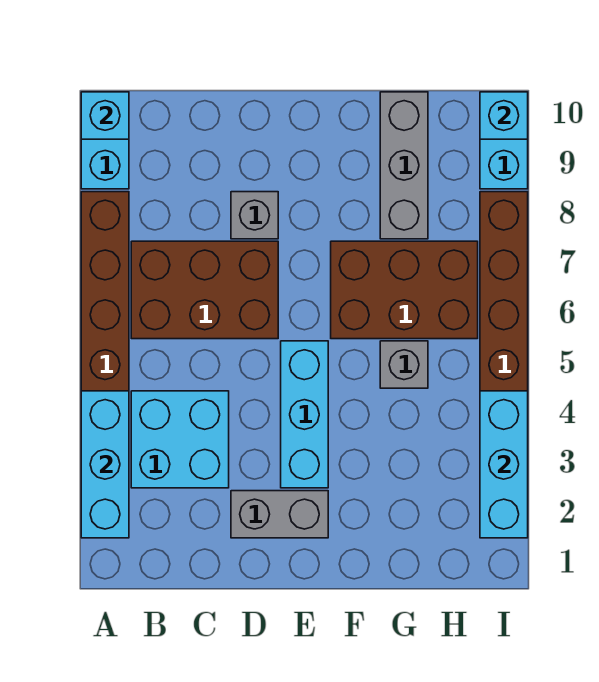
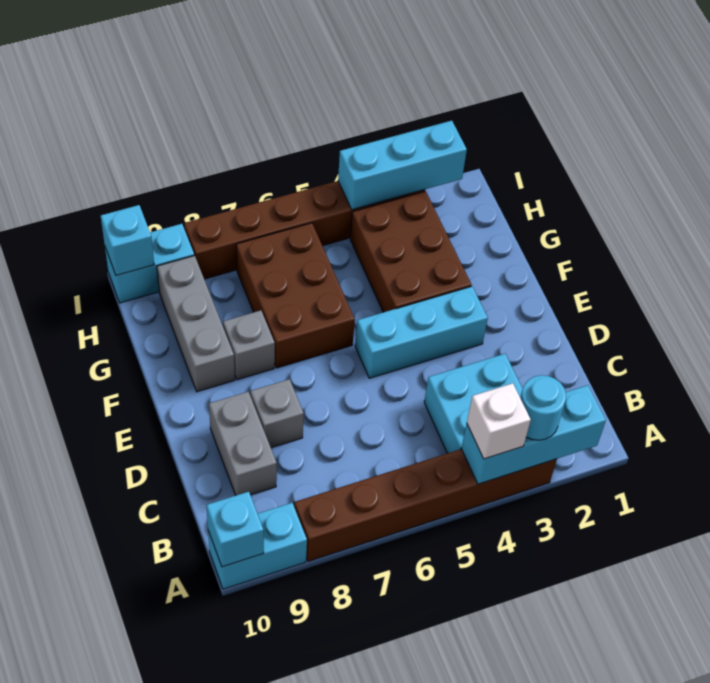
none -> cyan round brick A3 level 3
none -> white brick A4 level 3
brown brick B6:D7 level 1 -> brown brick F3:H4 level 1
grey brick D2:E2 level 1 -> grey brick C9:D9 level 1
grey brick G5 level 1 -> grey brick F8 level 1
grey brick G8:G10 level 1 -> grey brick F9:H9 level 1

